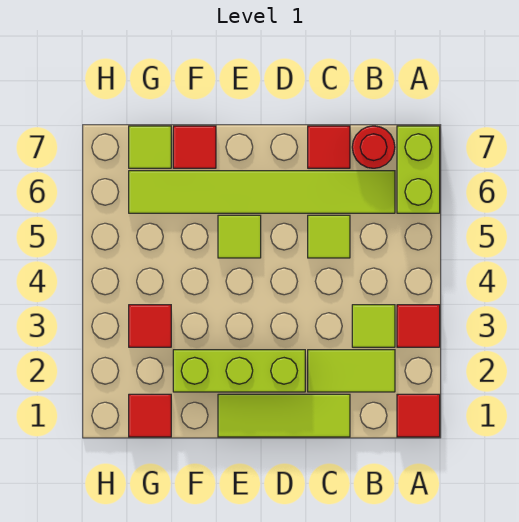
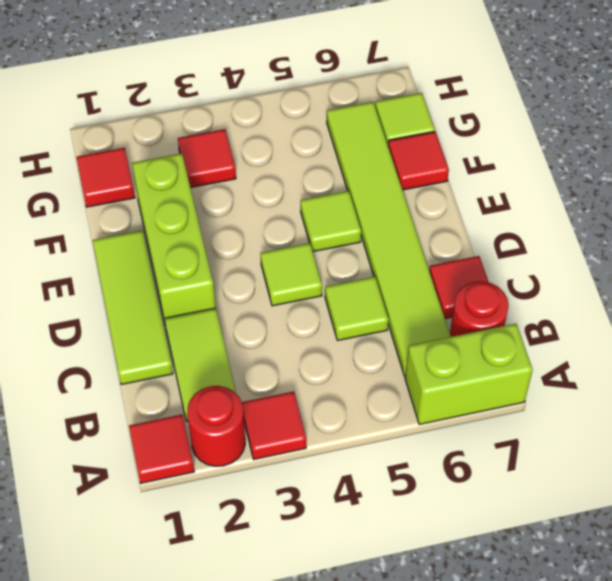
none -> red round brick A2 level 1
lime tile B3 level 1 -> lime tile D4 level 1

